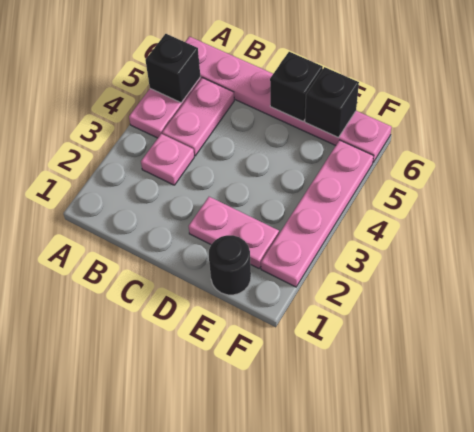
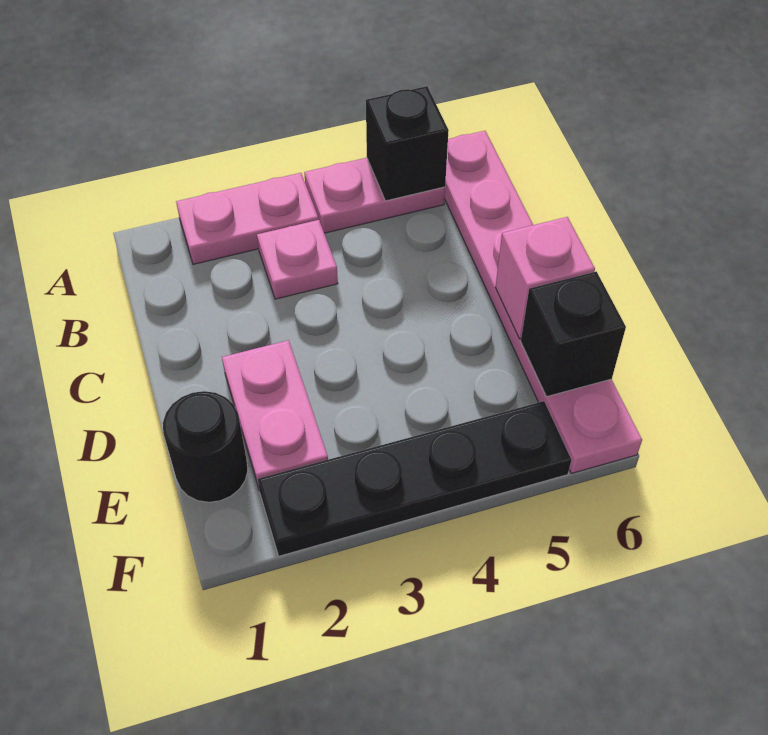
pink plate B4:B5 level 1 -> pink plate A2:A3 level 1
black brick D6 level 2 -> pink brick D6 level 2
pink plate F2:F5 level 1 -> black plate F2:F5 level 1

